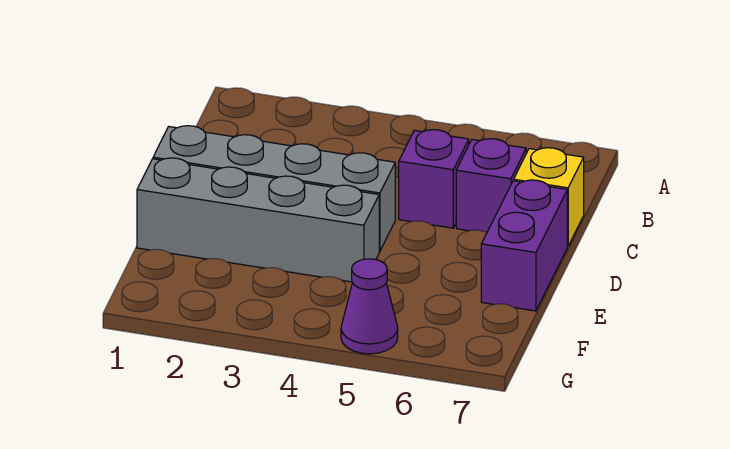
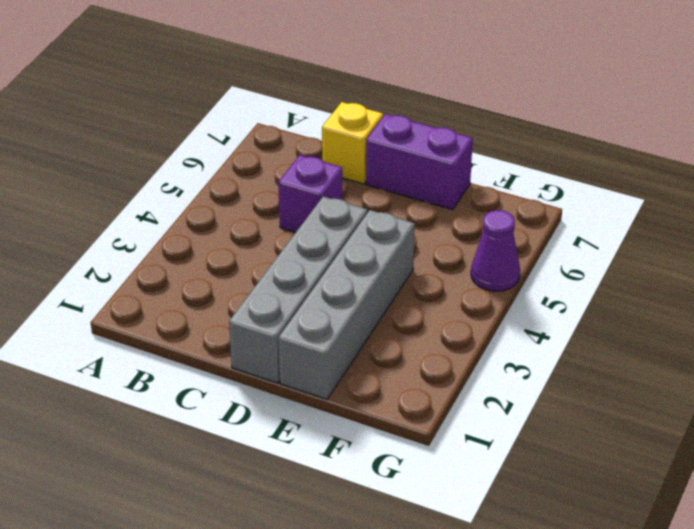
purple brick C6 level 1 -> none

